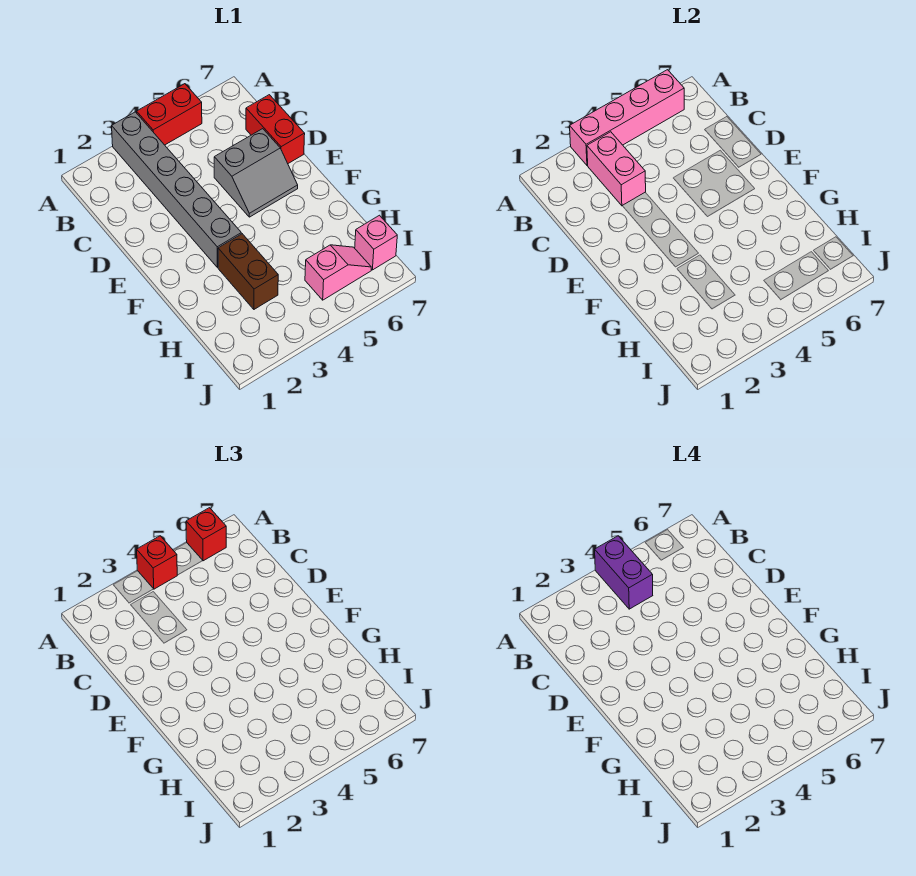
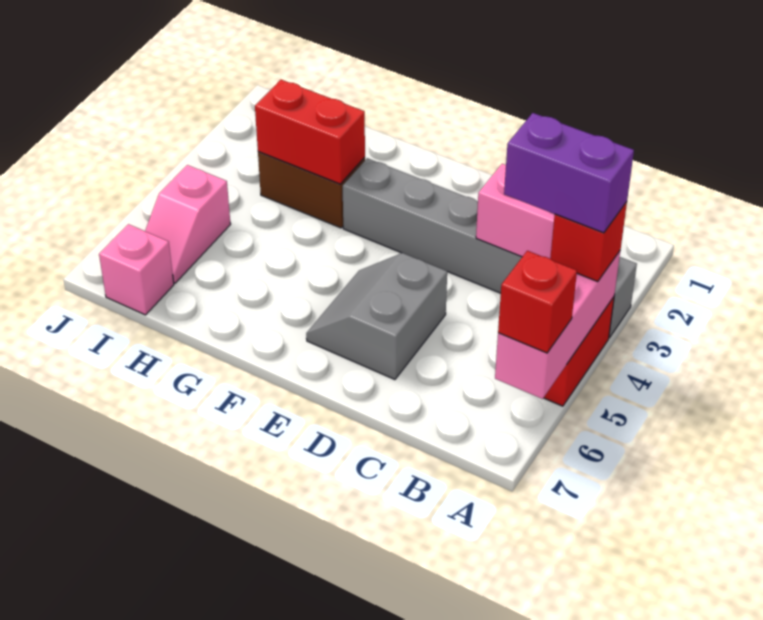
pink brick A3:A6 level 2 -> pink brick A4:A6 level 2
red brick C7:D7 level 1 -> red brick G3:H3 level 2

